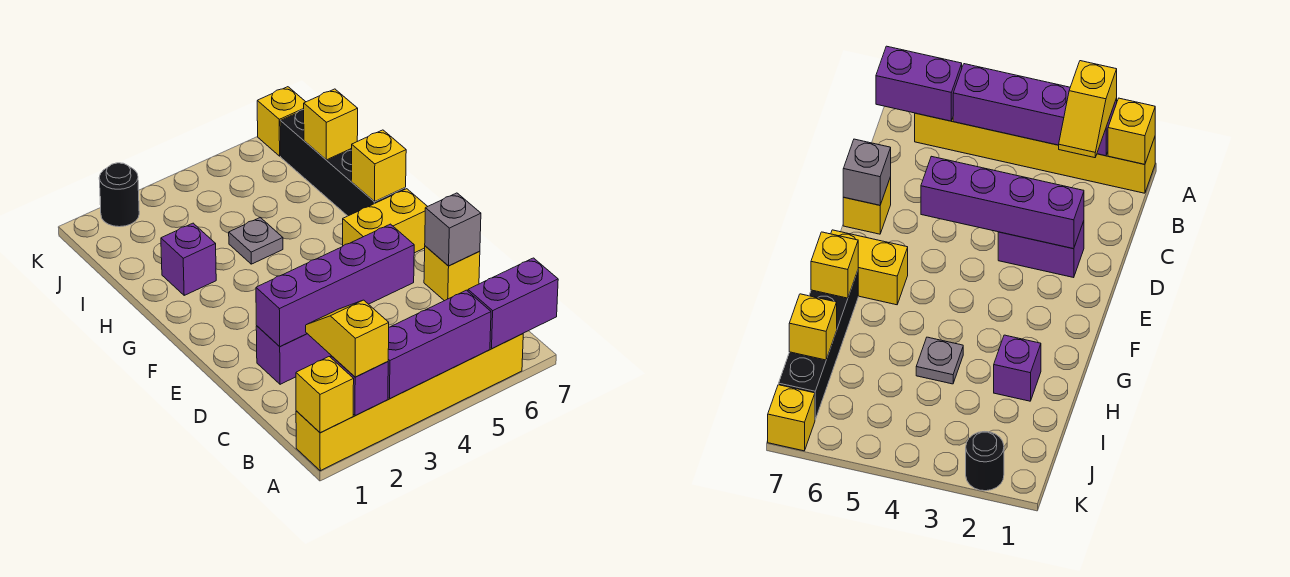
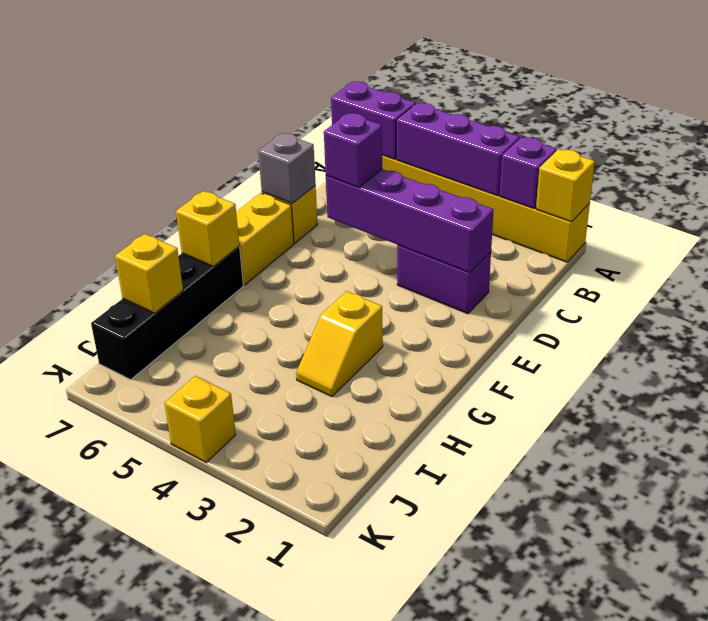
yellow slope A2:B2 level 3 top A -> yellow slope G3:H3 level 1 top G
yellow brick F6:F7 level 1 -> yellow brick E7:F7 level 1
purple brick H2 level 1 -> purple brick D5 level 3
grey plate H4 level 1 -> none
black round brick K2 level 1 -> none
yellow brick K7 level 1 -> yellow brick K4 level 1

